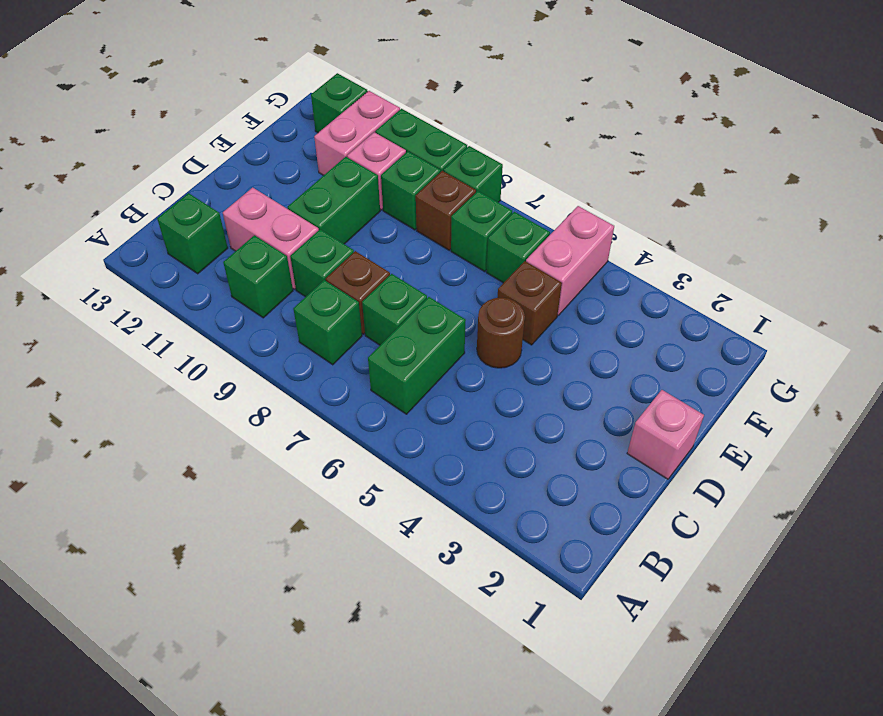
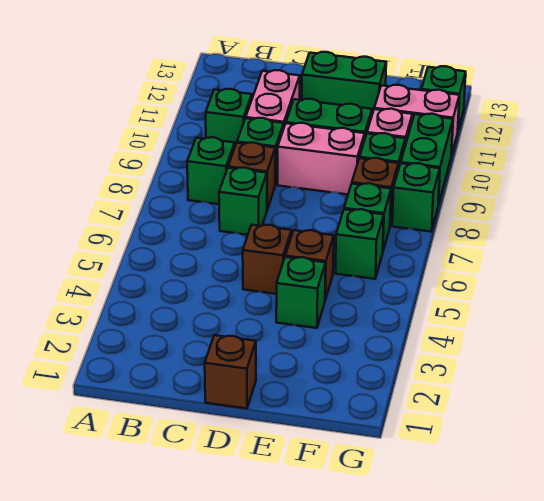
green brick B6:C6 level 1 -> green brick D12:E12 level 1
green brick B12 level 1 -> green brick E4 level 1
pink brick D1 level 1 -> brown brick D1 level 1
brown round brick D5 level 1 -> brown brick D5 level 1
pink brick F5:G5 level 1 -> pink brick D9:E9 level 1

